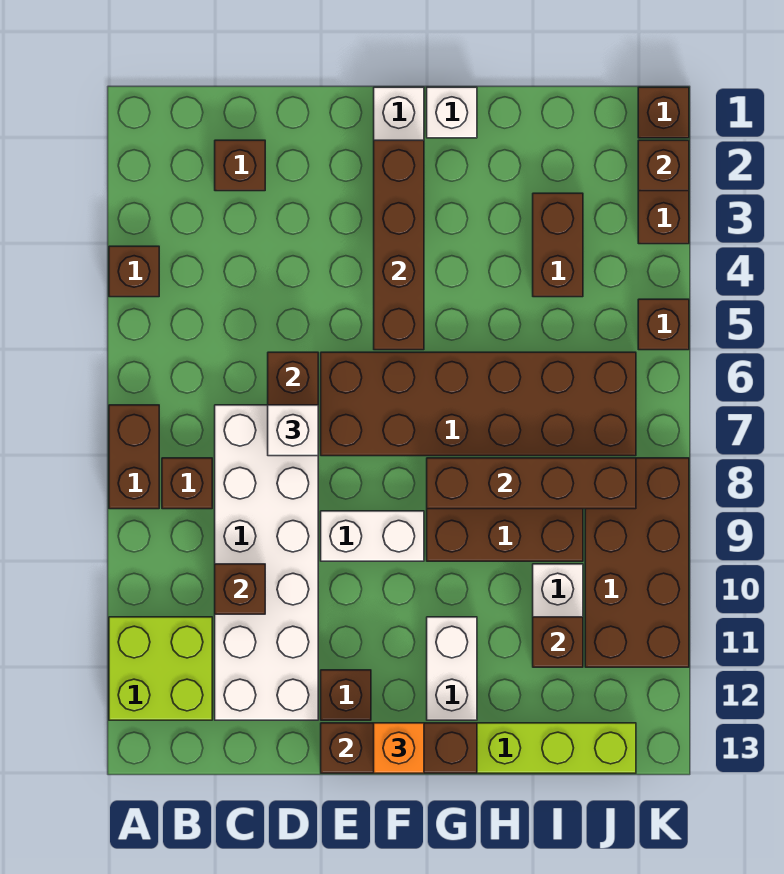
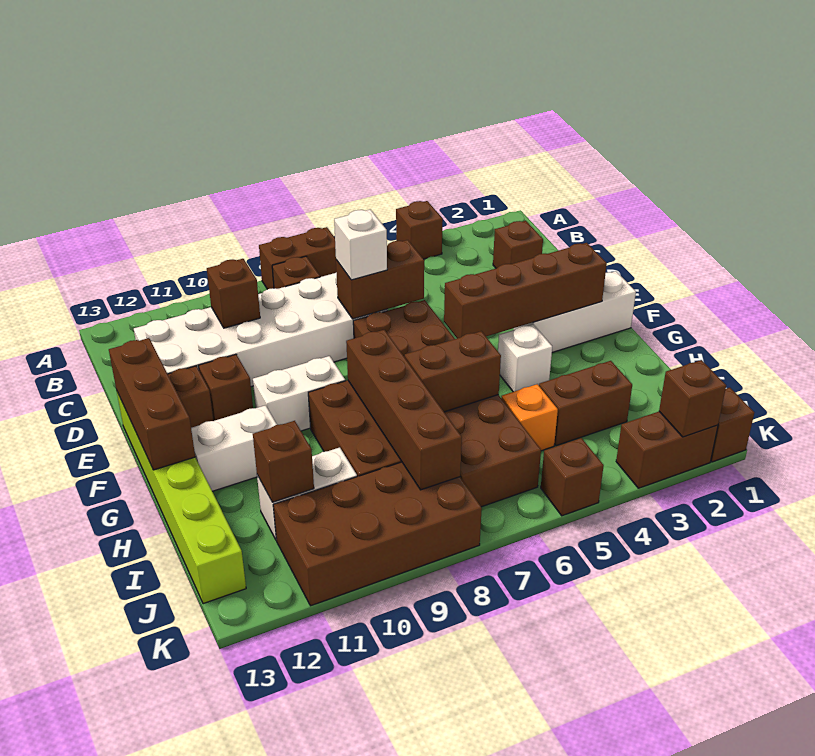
lime brick A11:B12 level 1 -> none
white brick E9:F9 level 1 -> white brick F9:F10 level 1
none -> brown brick E11 level 1
orange brick F13 level 3 -> orange brick I5 level 1
white brick G1 level 1 -> white brick G4 level 1
none -> brown brick H6:H7 level 2

